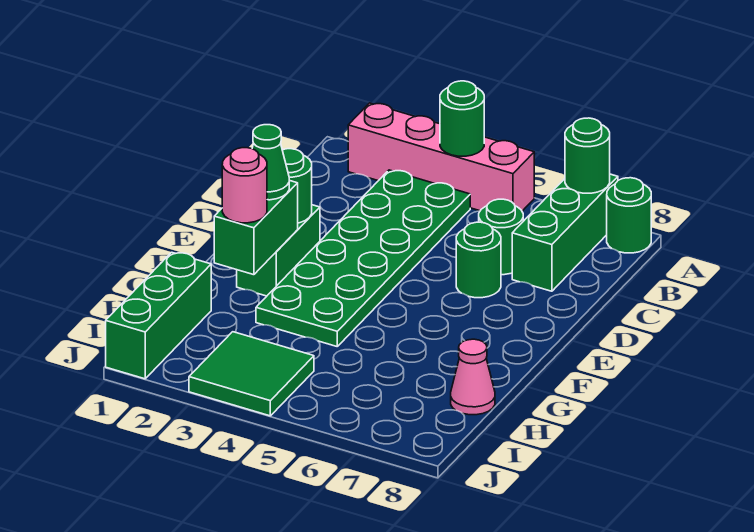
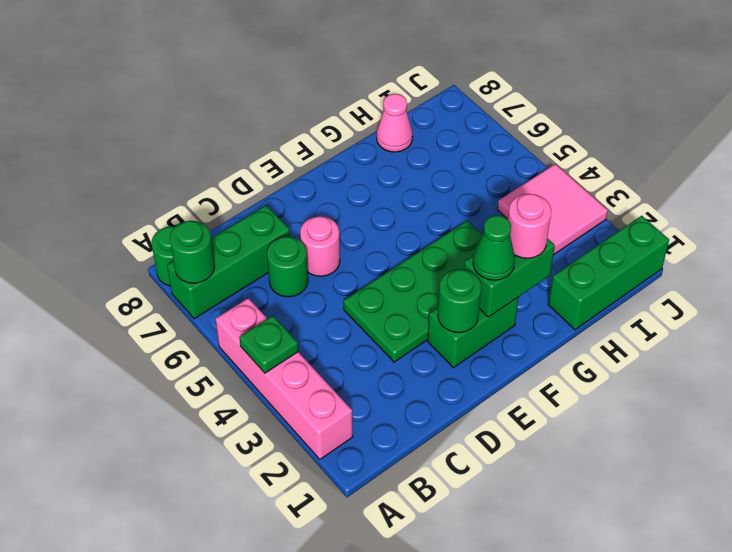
green round brick A4 level 2 -> green plate A4 level 2
green plate B3:G4 level 1 -> green plate D3:G4 level 1
green round brick D6 level 1 -> pink round brick D6 level 1
green tile I3:J4 level 1 -> pink tile I3:J4 level 1

